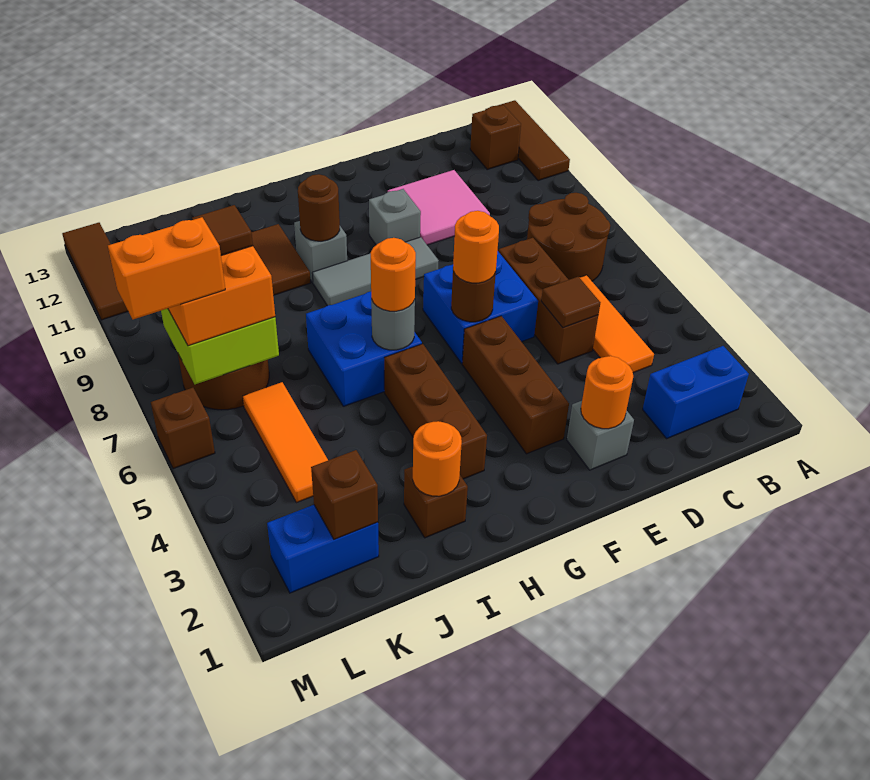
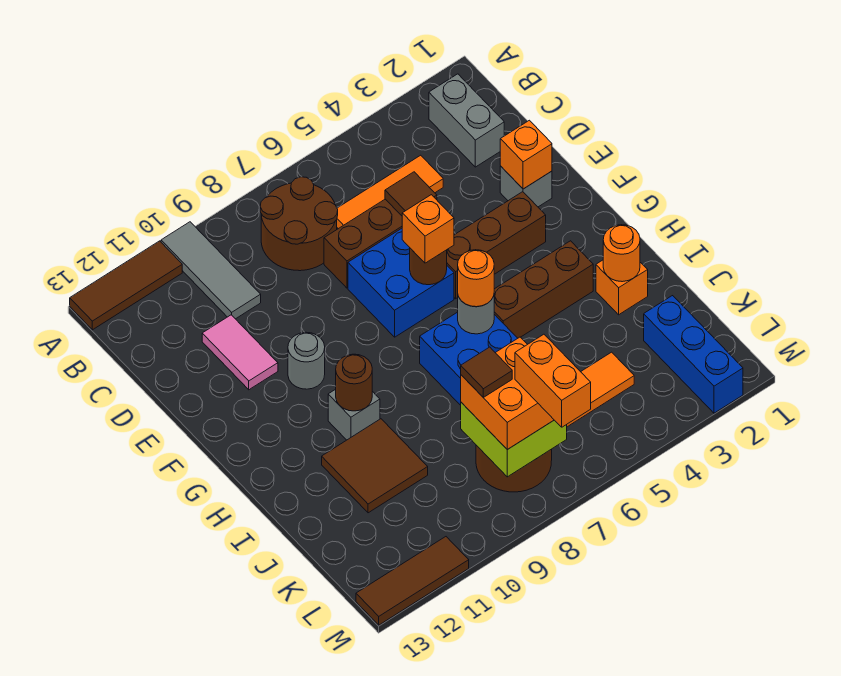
blue brick B2:C2 level 1 -> grey brick B2:C2 level 1
brown brick B12 level 1 -> none
pink tile D10:E11 level 1 -> pink tile D11:E11 level 1
orange round brick E2 level 2 -> orange brick E2 level 2
orange round brick F6 level 3 -> orange brick F6 level 3
grey tile F9:H9 level 1 -> grey tile A10:C10 level 1
grey brick F10 level 1 -> grey round brick F10 level 1
brown brick I2 level 1 -> orange brick I2 level 1
blue brick K2:L2 level 1 -> blue brick K2:M2 level 1
brown brick K2 level 2 -> none
brown brick M6 level 1 -> none

